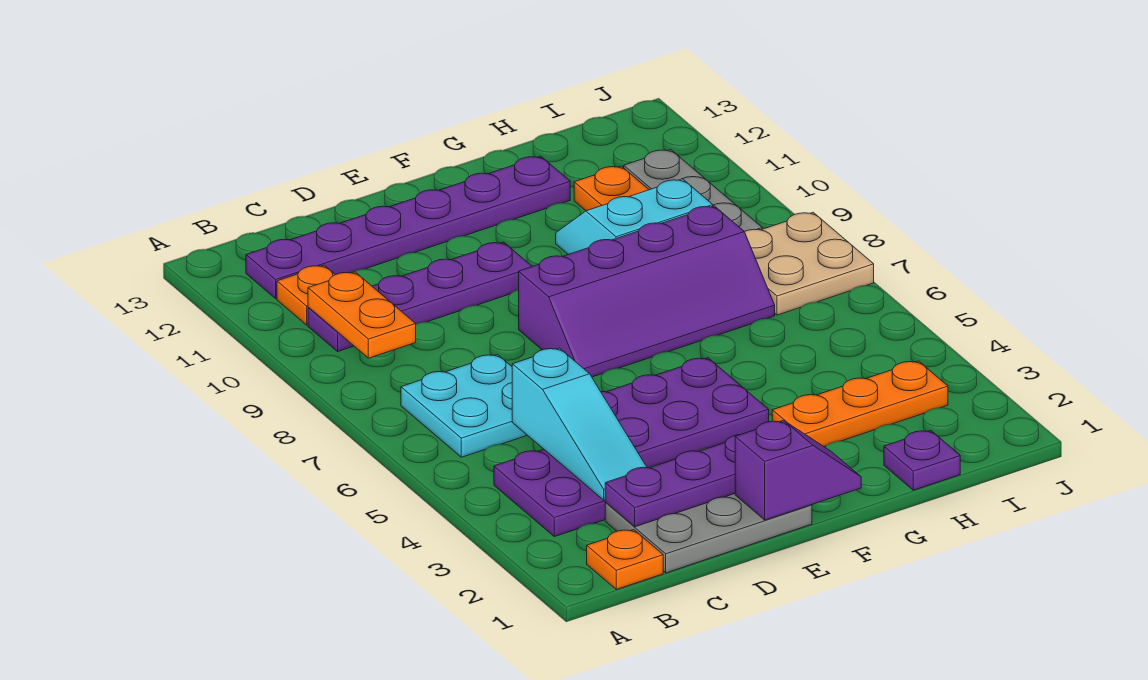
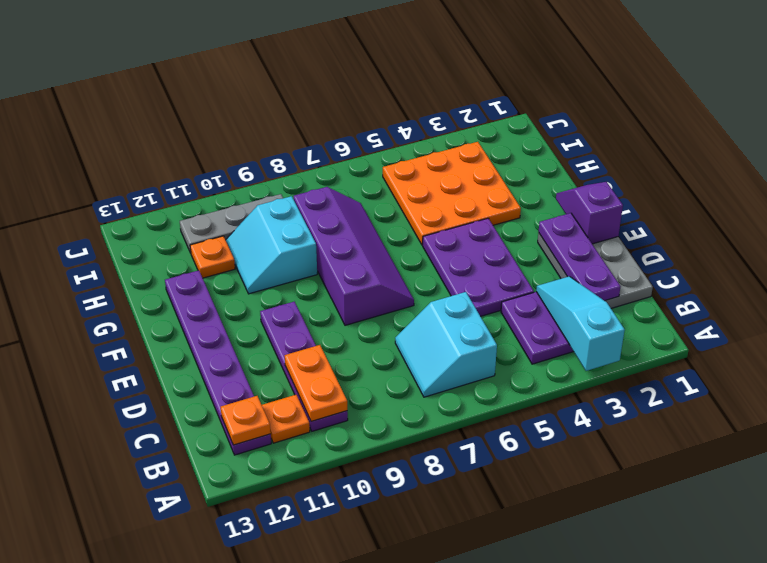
orange plate B1 level 1 -> orange plate B12 level 2
cyan plate B6:C7 level 1 -> cyan slope B6:C7 level 1 top 6
orange plate B9:B10 level 2 -> orange plate B10:C10 level 2
cyan slope C3:C5 level 2 top 5 -> cyan slope A3:C3 level 2 top A
orange plate G3:I3 level 1 -> orange plate G3:I5 level 1
purple plate H1 level 1 -> none
tan plate I7:J8 level 1 -> none

